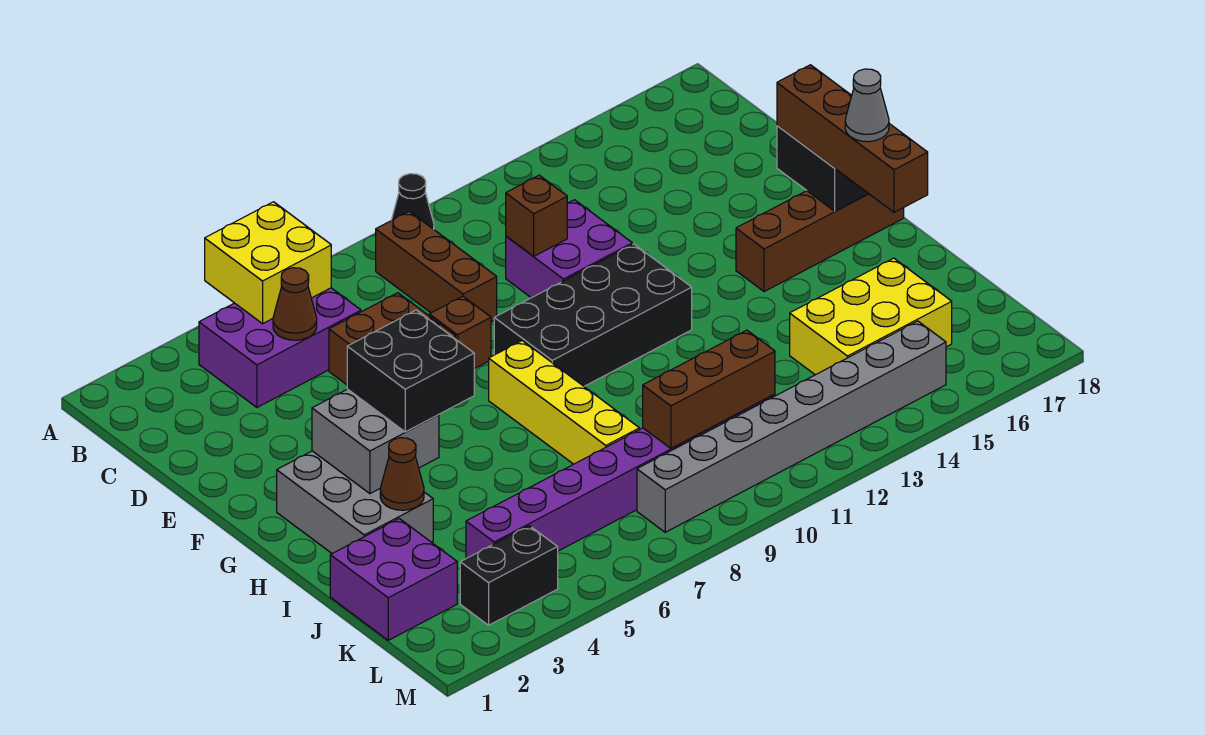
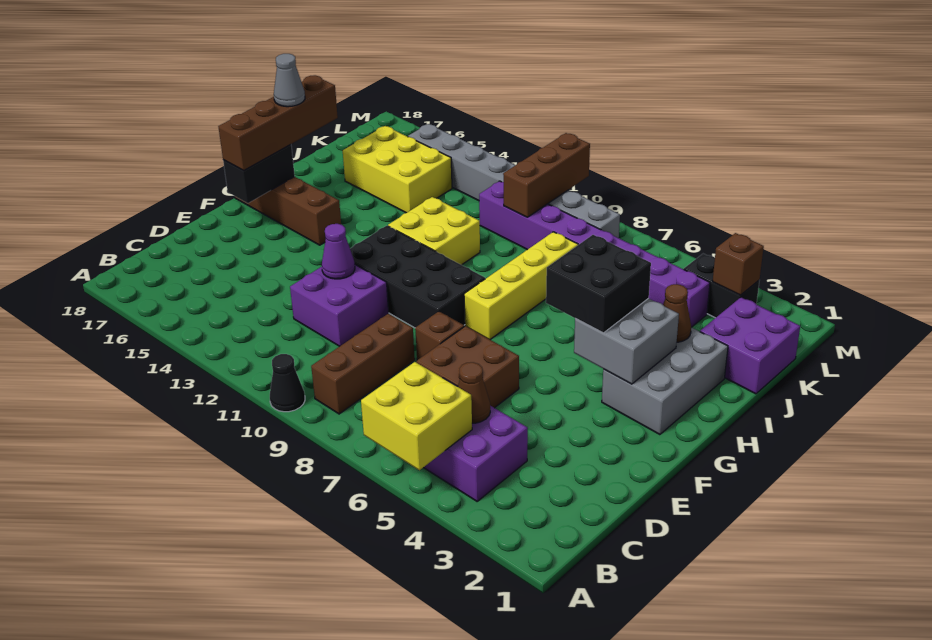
brown brick D11 level 2 -> brown brick L3 level 2
none -> purple cone E12 level 2
none -> yellow brick H11:I12 level 1
brown brick K9:K11 level 2 -> brown brick K10:M10 level 2

